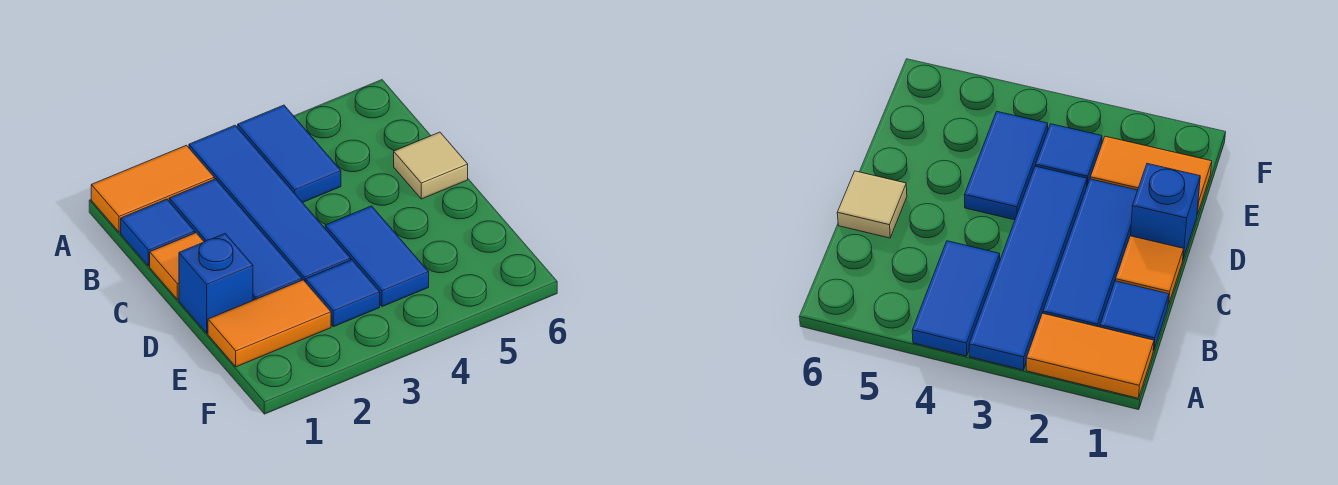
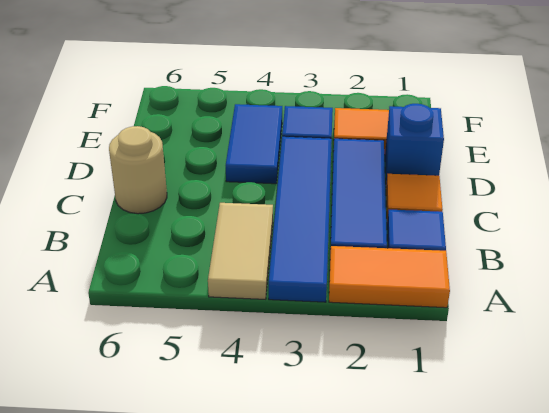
blue tile A4:B4 level 1 -> tan tile A4:B4 level 1
tan tile C6 level 1 -> tan round brick C6 level 1

